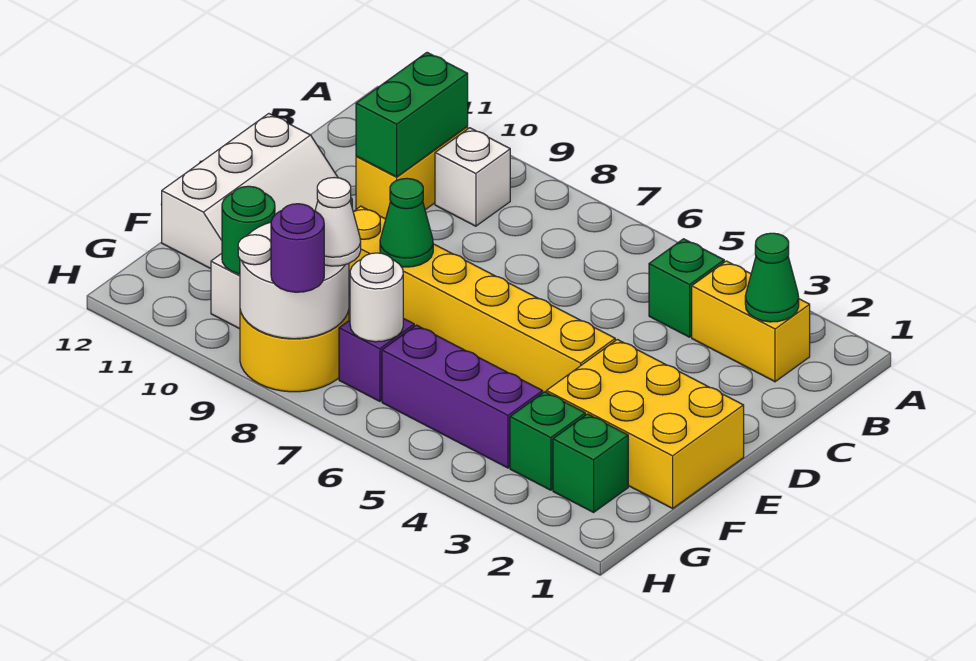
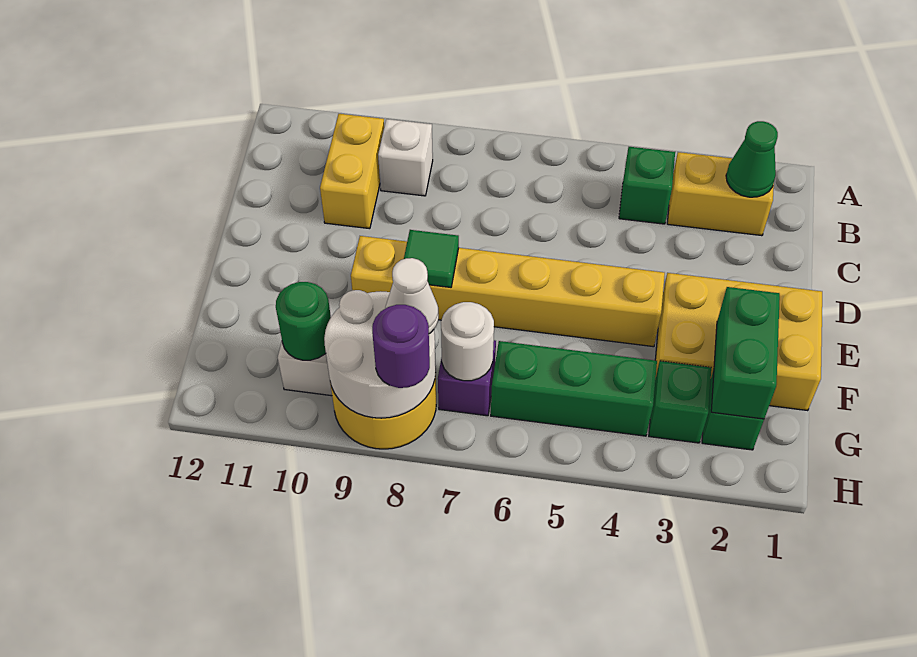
green brick B10:C10 level 2 -> green brick F2:G2 level 2
white slope D11:F12 level 1 top 12 -> none
green cone E8 level 2 -> green tile E8 level 2
purple brick G4:G6 level 1 -> green brick G4:G6 level 1

